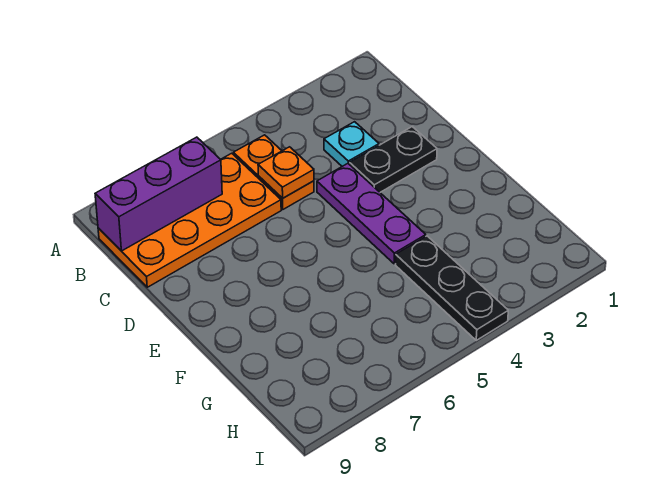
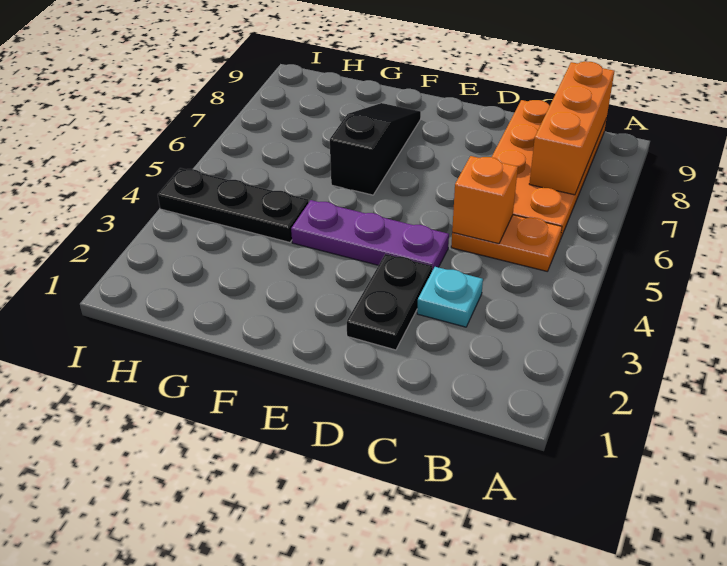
purple brick B7:B9 level 2 -> orange brick B7:B9 level 2
orange plate C5 level 2 -> orange brick C5 level 2
none -> black slope F6:F8 level 1 top 6

